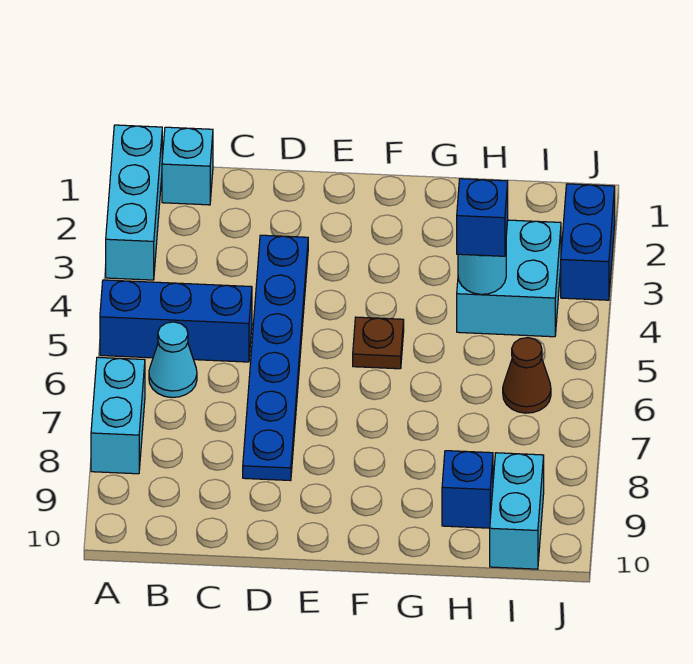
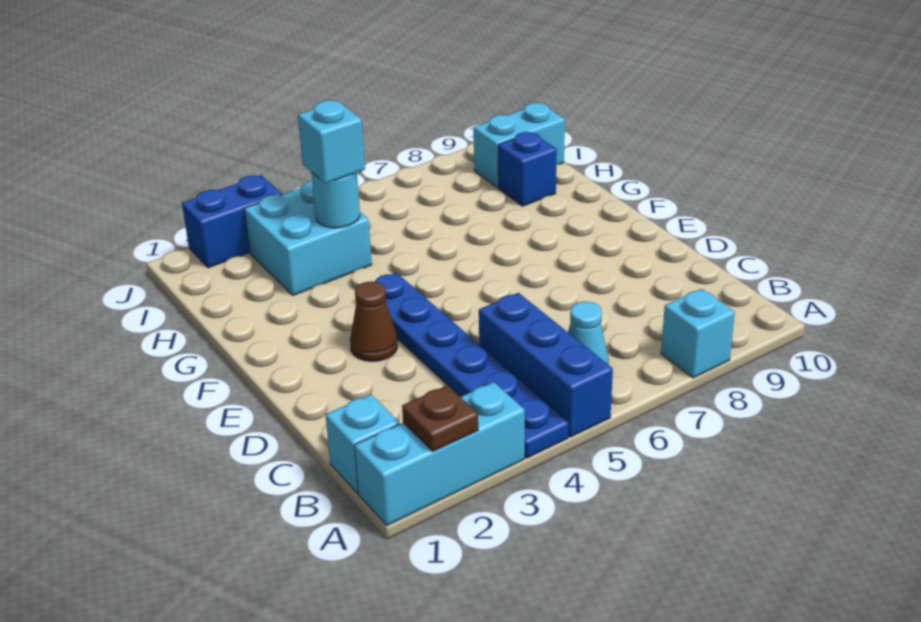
cyan brick A7:A8 level 1 -> cyan brick A8 level 1
blue plate D3:D8 level 1 -> blue plate A4:F4 level 1
brown plate F5 level 1 -> brown plate A2 level 2
blue brick H4 level 3 -> cyan brick H4 level 3
brown cone I6 level 1 -> brown cone E3 level 1

